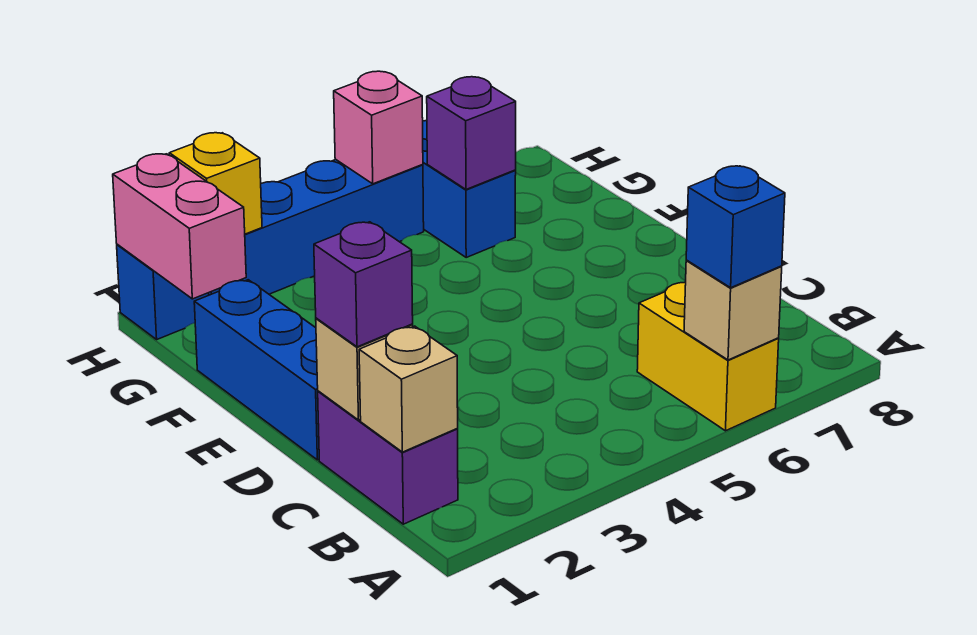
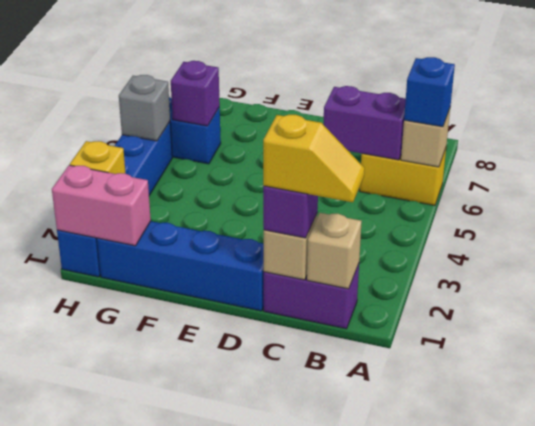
none -> yellow slope B1:C1 level 4 top C
none -> purple brick B6:C6 level 2
blue brick D1:F1 level 1 -> blue brick D1:G1 level 1
pink brick H5 level 2 -> grey brick H5 level 2

